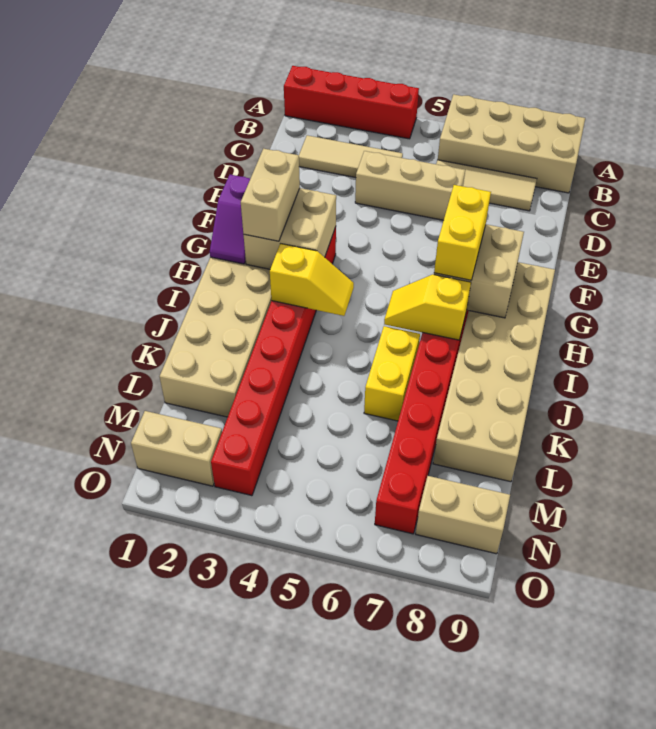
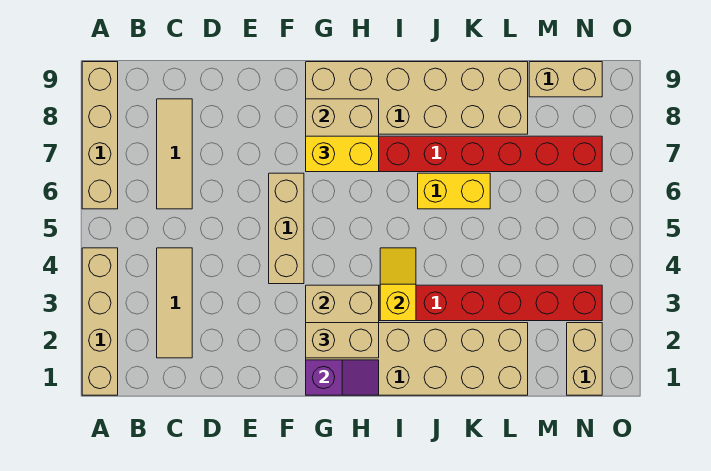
red brick A1:A4 level 1 -> tan brick A1:A4 level 1
tan brick A6:B9 level 1 -> tan brick A6:A9 level 1
tan brick D4:D6 level 1 -> tan brick F4:F6 level 1
yellow slope I6:I7 level 2 top 7 -> none
tan brick N8:N9 level 1 -> tan brick M9:N9 level 1

